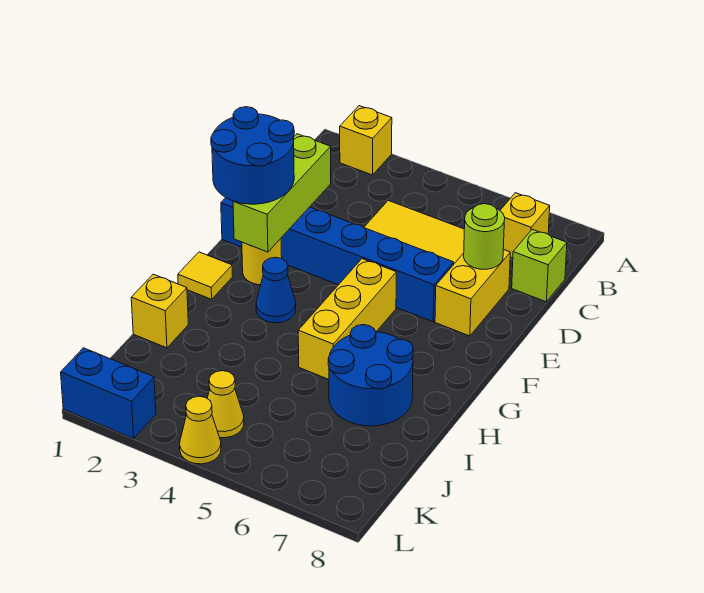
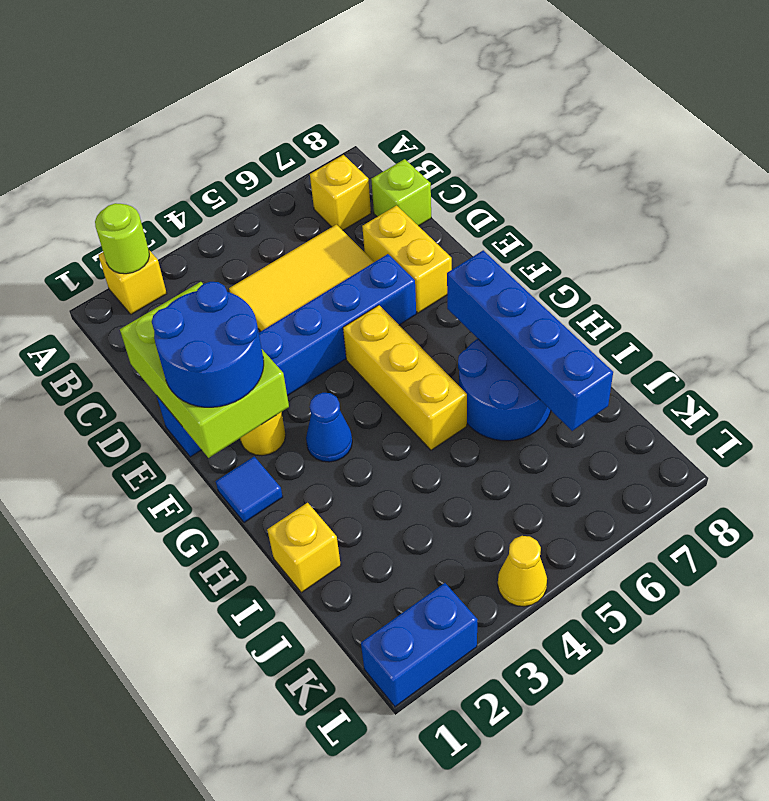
lime brick D2:F2 level 2 -> lime brick D1:F2 level 2
lime round brick D7 level 2 -> lime round brick A2 level 2
yellow tile G1 level 1 -> blue tile G1 level 1
none -> blue brick G7:J7 level 2
yellow cone K4 level 1 -> none

